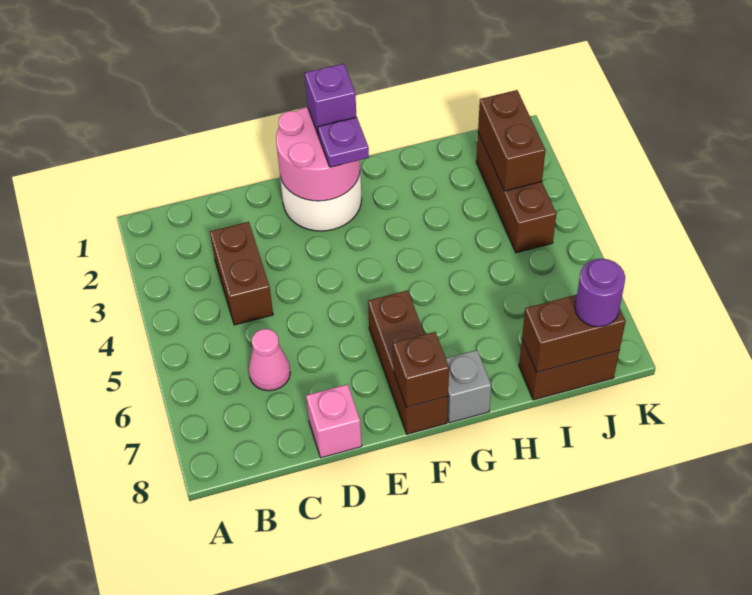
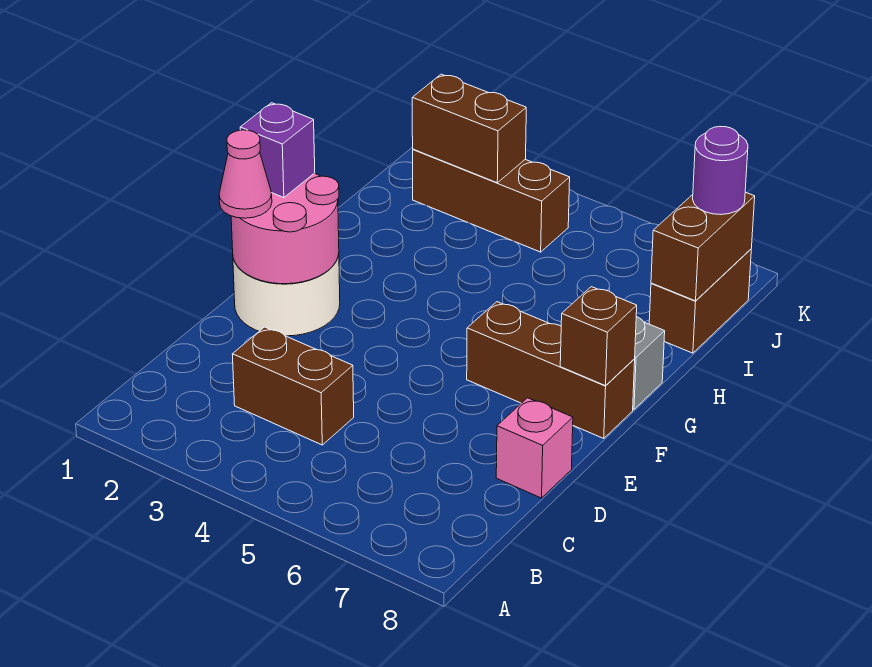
pink cone C6 level 1 -> pink cone E1 level 3
purple plate F2 level 3 -> none

